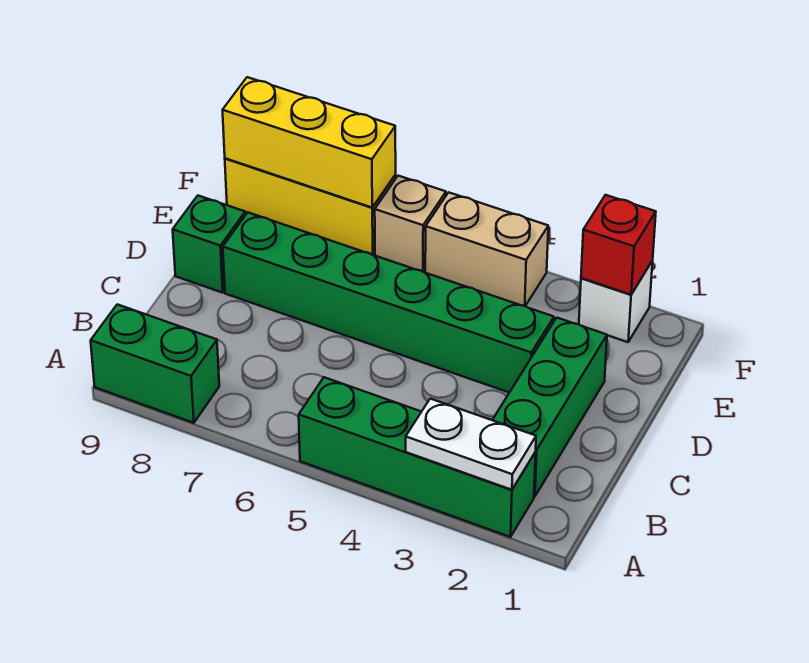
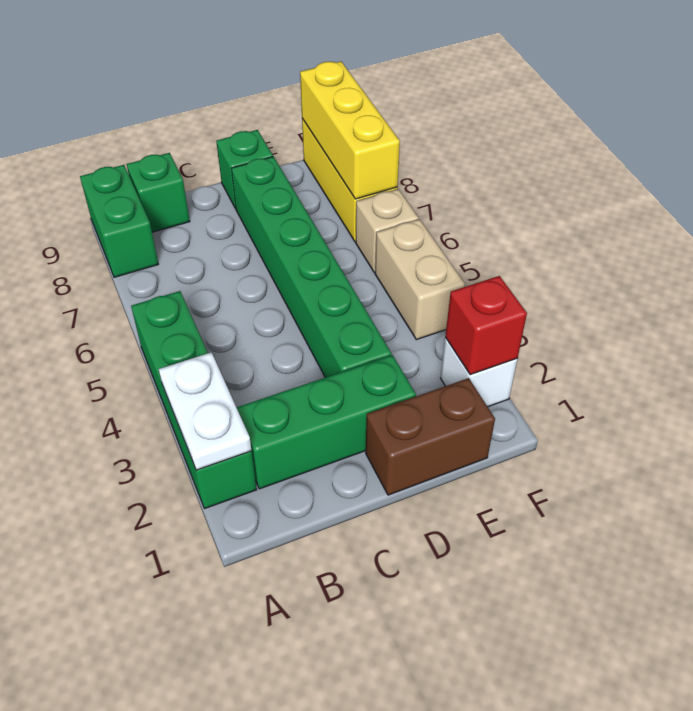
none -> green brick B9 level 1
none -> brown brick D1:E1 level 1

